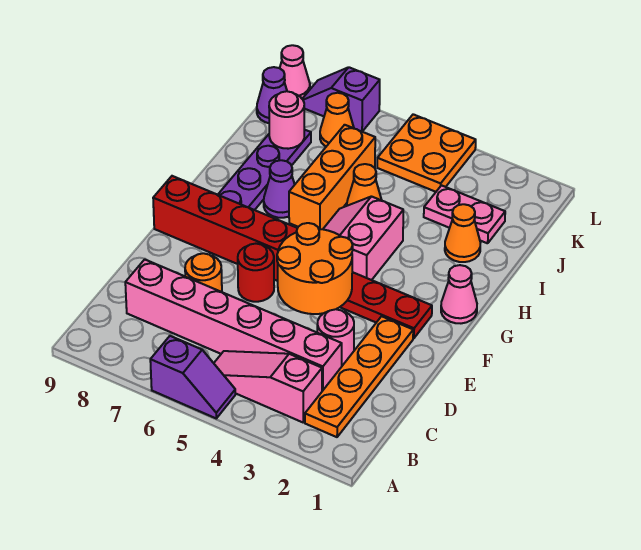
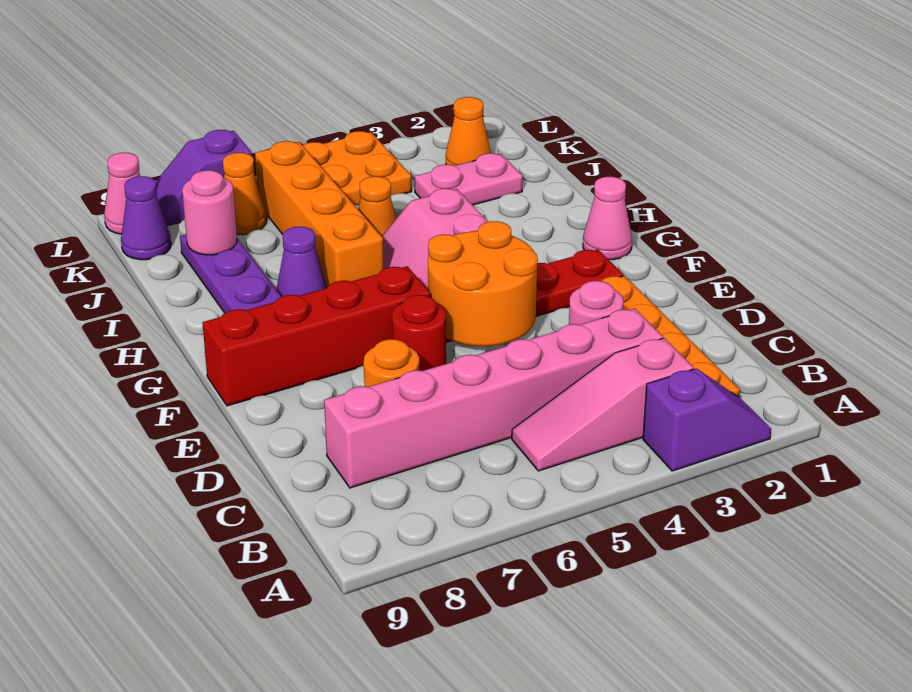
purple slope A5:A6 level 1 top 6 -> purple slope A2:A3 level 1 top 3
orange brick H6:J6 level 1 -> orange brick H6:K6 level 1
orange cone I2 level 1 -> orange cone K2 level 1

